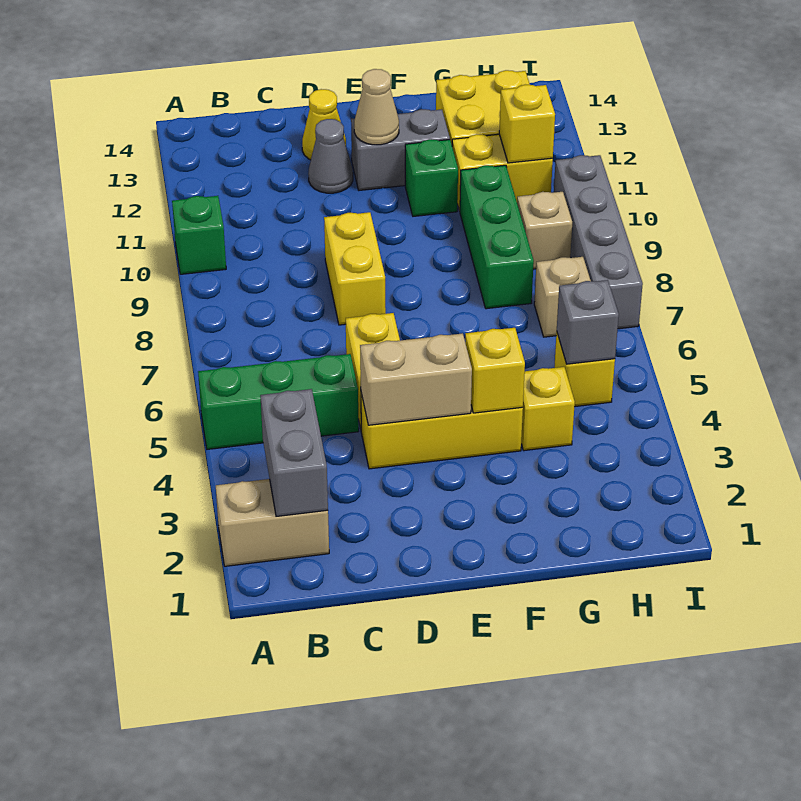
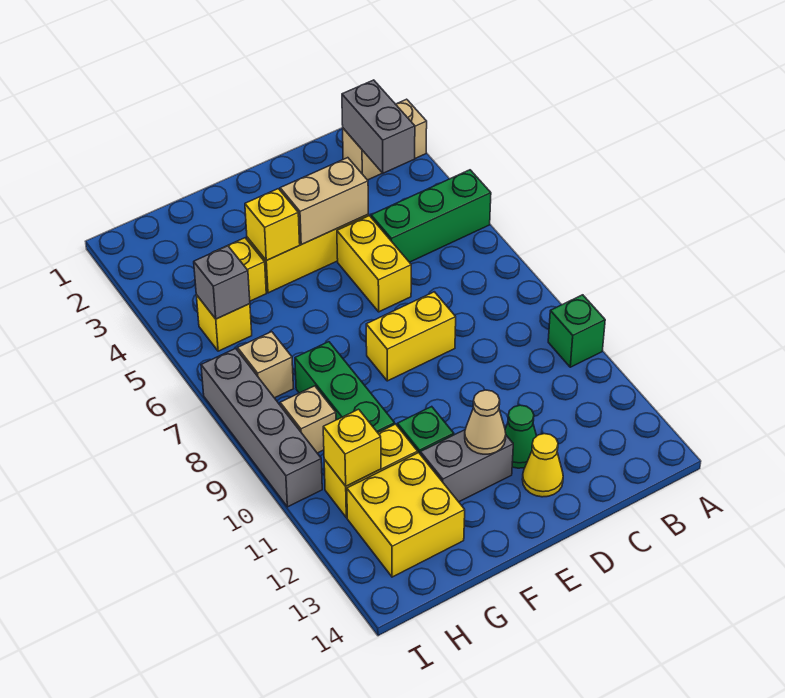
yellow brick D8:D9 level 1 -> yellow brick D8:E8 level 1
grey cone D12 level 1 -> green cone D12 level 1

